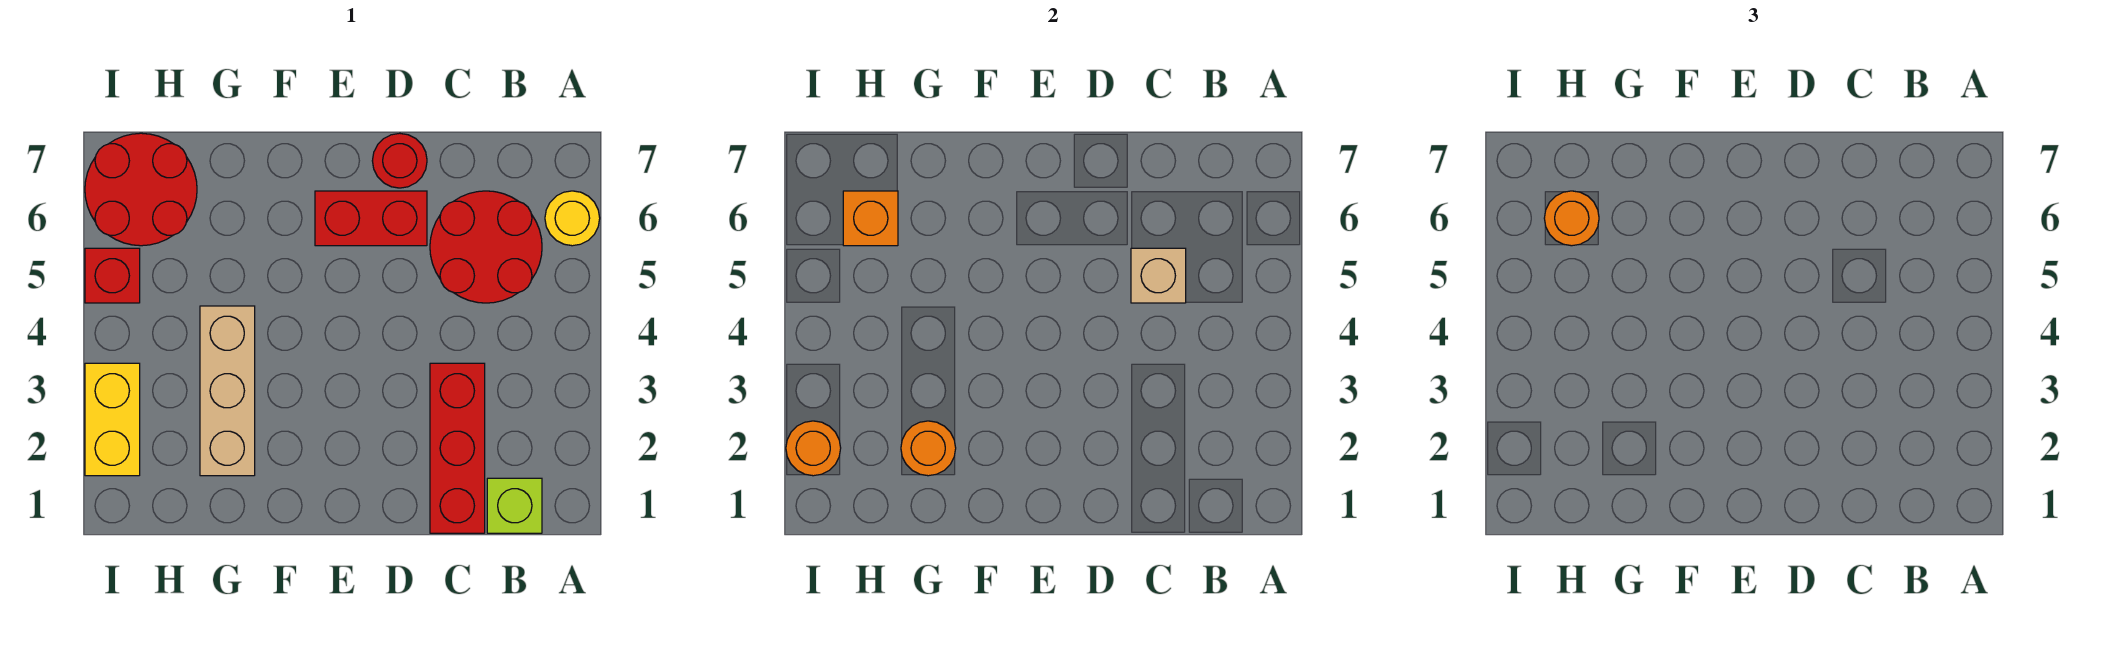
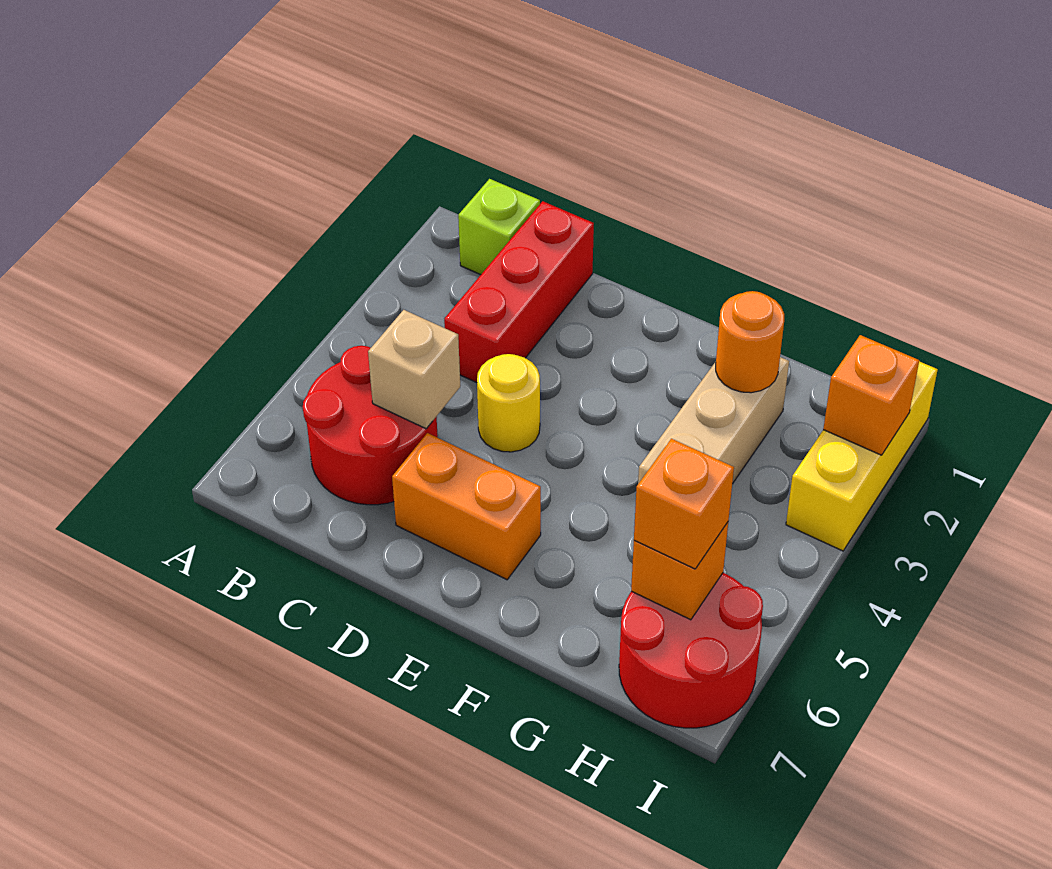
yellow round brick A6 level 1 -> yellow round brick D4 level 1
red brick D6:E6 level 1 -> orange brick D6:E6 level 1
red round brick D7 level 1 -> none
orange round brick H6 level 3 -> orange brick H6 level 3
yellow brick I2:I3 level 1 -> yellow brick I1:I3 level 1
orange round brick I2 level 2 -> orange brick I2 level 2
red brick I5 level 1 -> none

